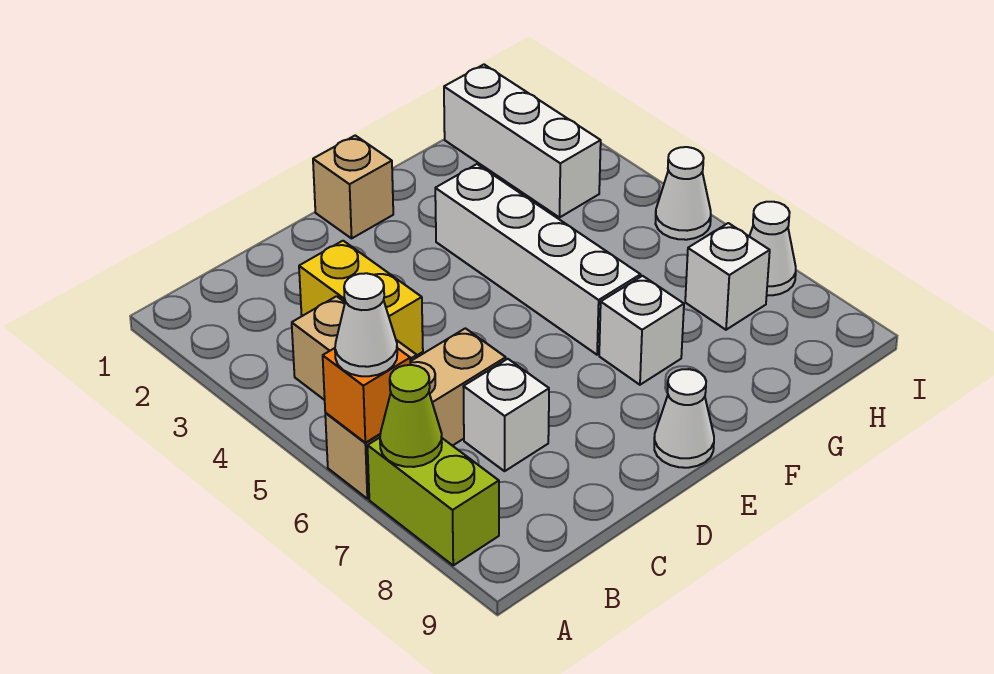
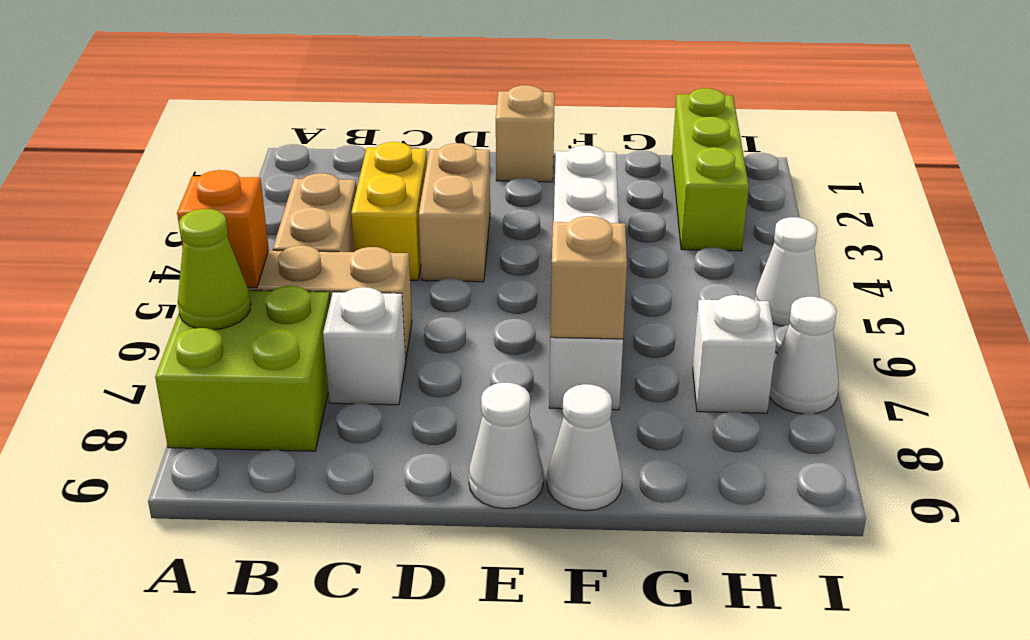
white cone A6 level 3 -> white cone F9 level 1
lime brick A7:A8 level 1 -> lime brick A7:B8 level 1
none -> tan brick D3:D4 level 1
none -> tan brick F7 level 2
white brick H1:H3 level 1 -> lime brick H1:H3 level 1

